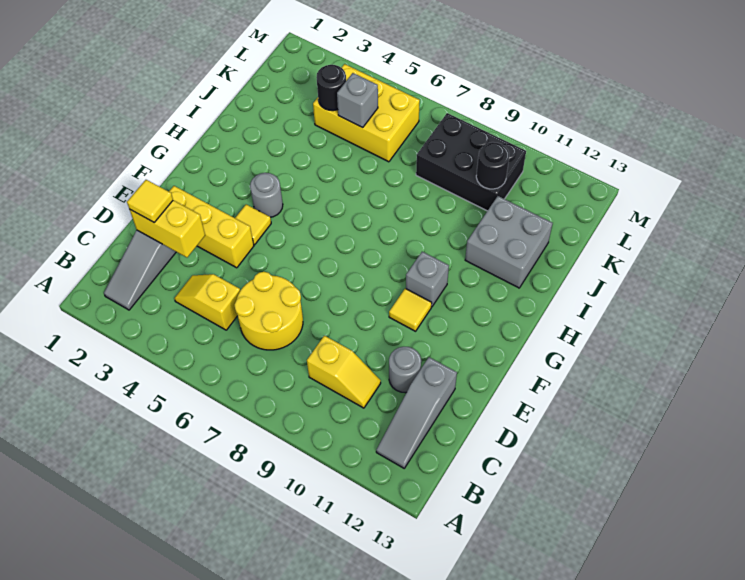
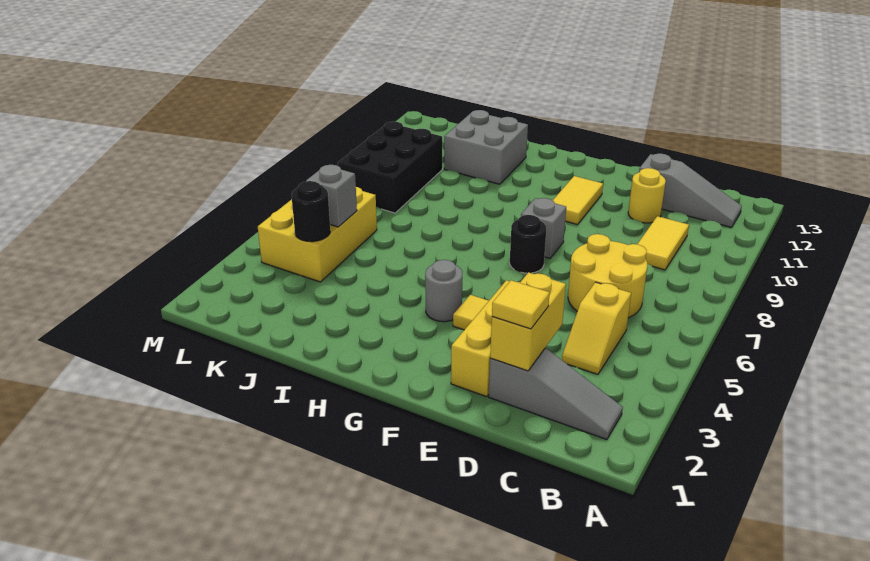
yellow slope C9:C10 level 1 top 9 -> yellow tile C9:C10 level 1
grey round brick D11 level 1 -> yellow round brick D11 level 1
yellow tile F10 level 1 -> yellow tile F10:F11 level 1
grey brick G10 level 1 -> grey brick F8 level 1
black round brick K10 level 2 -> black round brick F7 level 1

